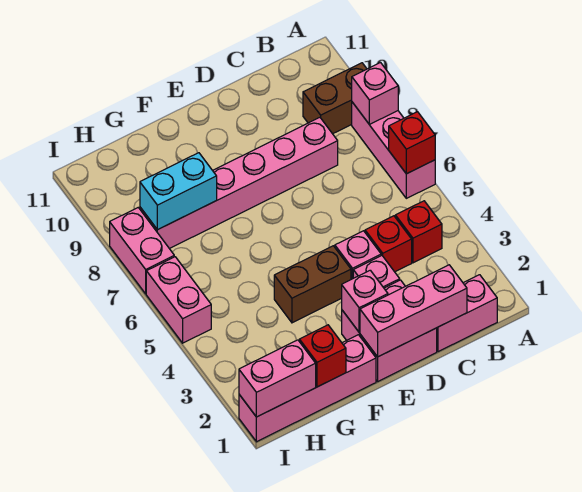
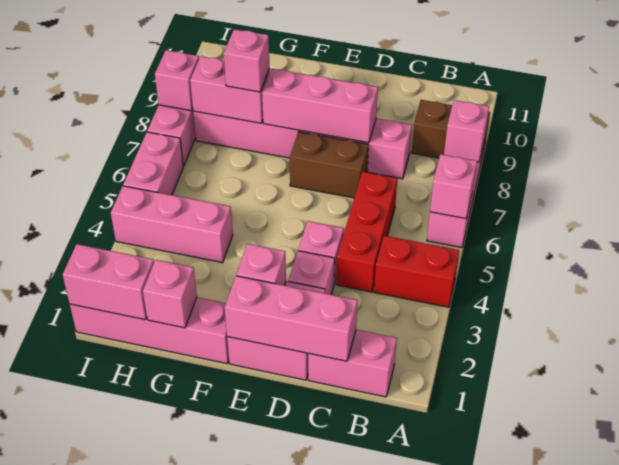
red brick A6 level 2 -> pink brick A6 level 2
red brick B4 level 1 -> red brick A4:B4 level 1
red brick C4 level 1 -> red brick C4:C6 level 1
none -> pink brick D8:F8 level 2
brown brick E4:F4 level 1 -> brown brick D7:E7 level 1
red brick G1 level 2 -> pink brick G1 level 2
none -> pink brick G4:I4 level 1
cyan brick G8:H8 level 2 -> pink brick G8:H8 level 2
none -> pink brick G8 level 3
none -> pink brick I8 level 2

